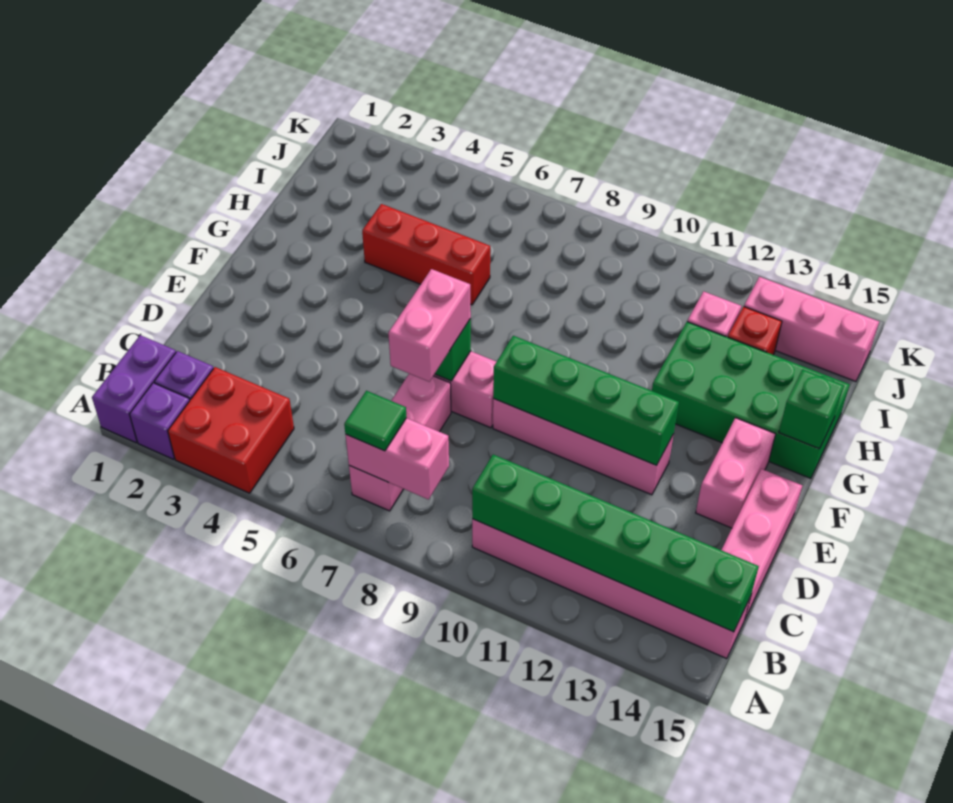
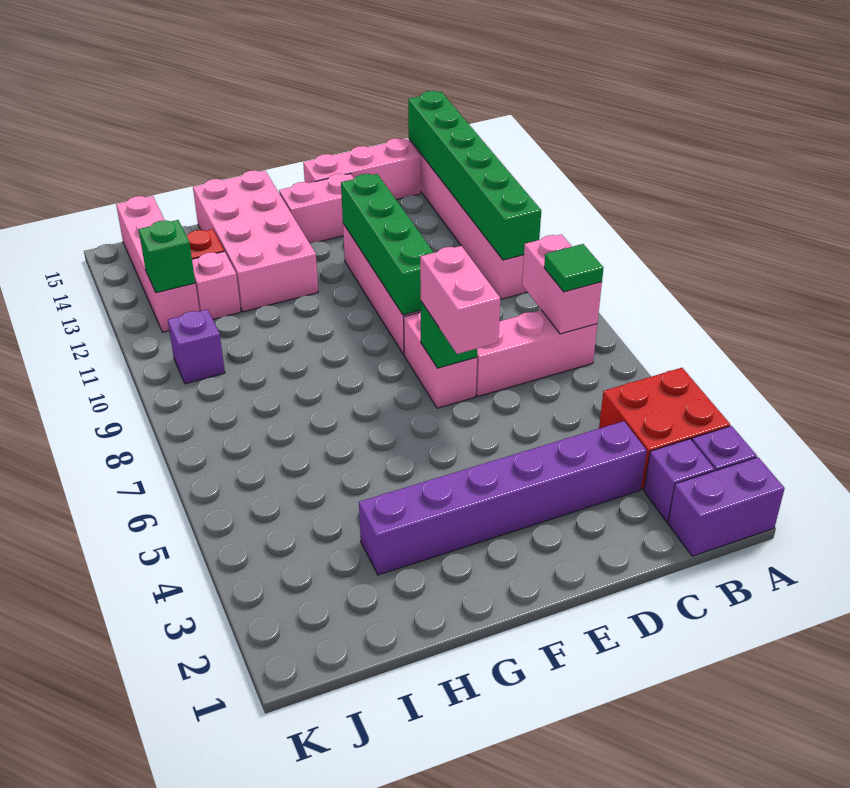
none -> purple brick C3:H3 level 1
pink brick D7:E7 level 3 -> pink brick E6:E7 level 3
green brick G12:H15 level 1 -> pink brick G12:H15 level 1
green brick G15 level 2 -> green brick J12 level 2
red brick H4:H6 level 1 -> none
none -> purple brick J10 level 1
pink brick J13:J15 level 1 -> pink brick J12:J15 level 1

